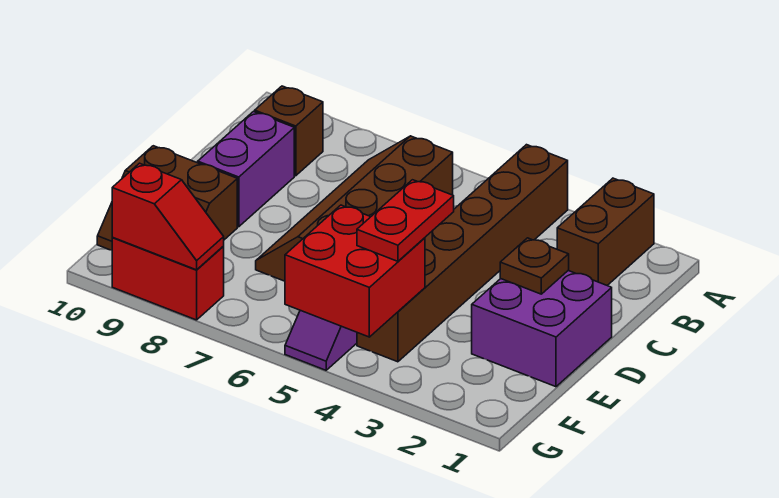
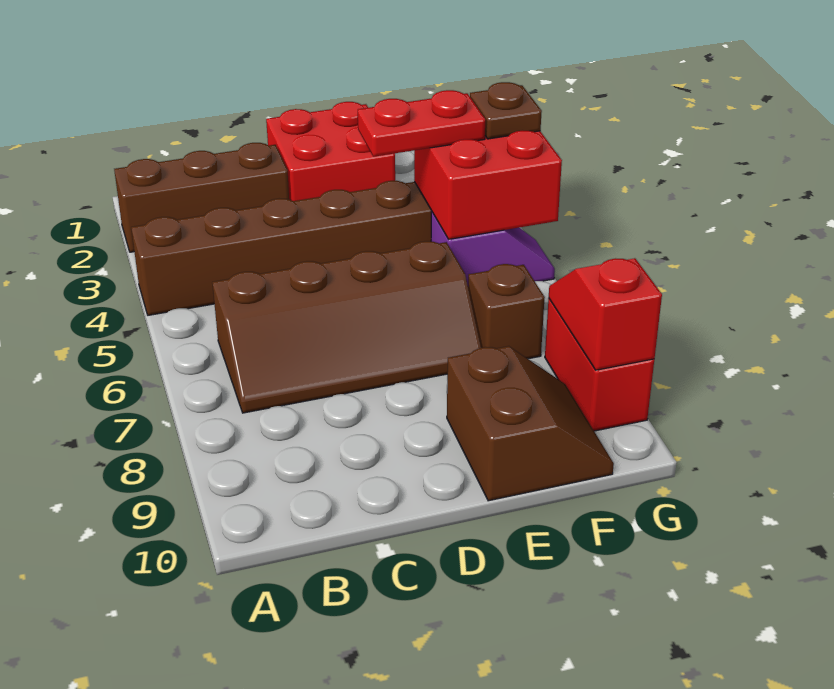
brown brick A2:B2 level 1 -> brown brick A2:C2 level 1
brown brick B9 level 1 -> brown brick F7 level 1
purple brick C9:D9 level 1 -> none
purple brick D1:E2 level 1 -> red brick D1:E2 level 1
brown plate D2 level 2 -> brown plate G4 level 3

